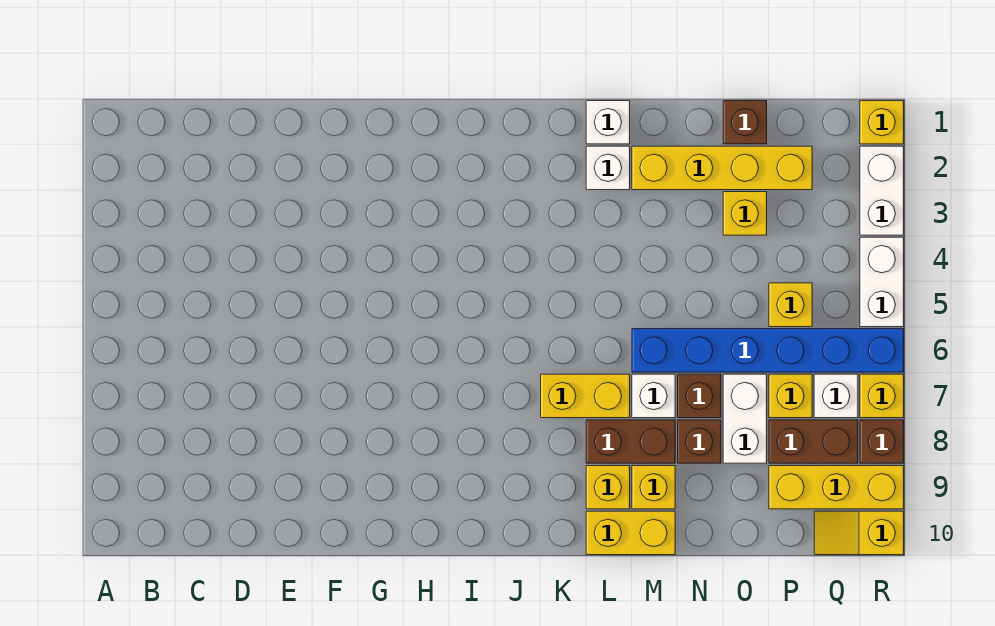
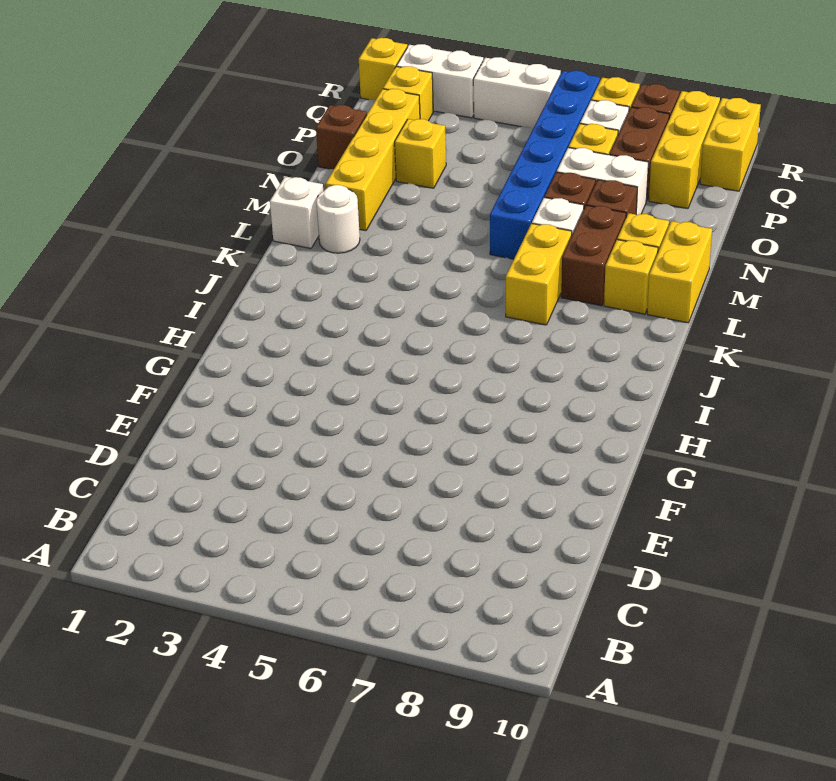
white brick L2 level 1 -> white round brick L2 level 1
yellow brick P5 level 1 -> yellow brick Q2 level 1
yellow slope Q10:R10 level 1 top R -> yellow brick Q10:R10 level 1

